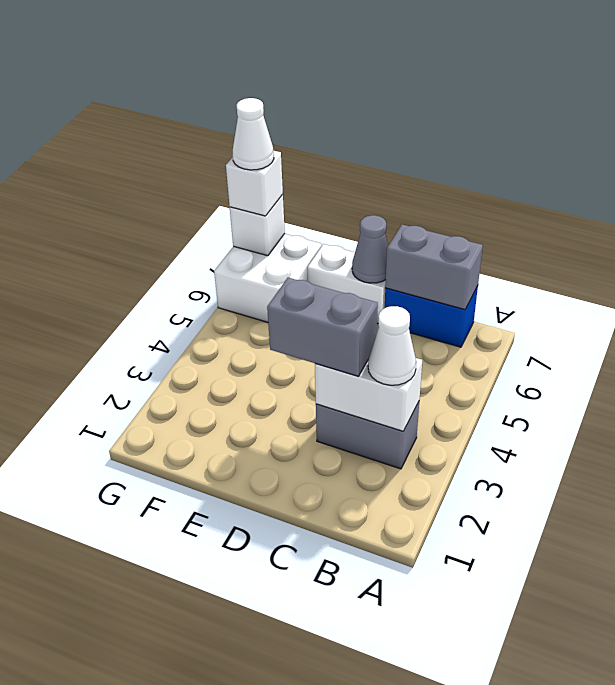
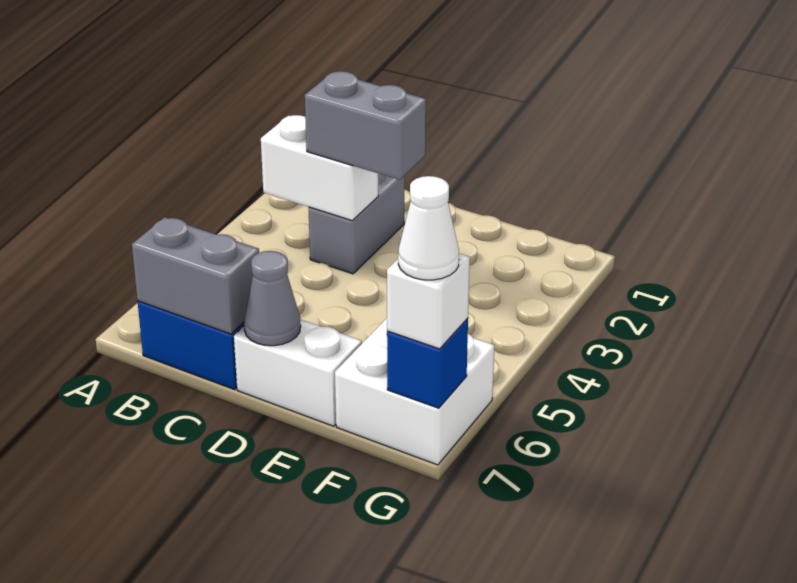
grey brick B3:C3 level 1 -> grey brick C2:C3 level 1
white cone B3 level 3 -> none
white brick G7 level 2 -> blue brick G7 level 2

